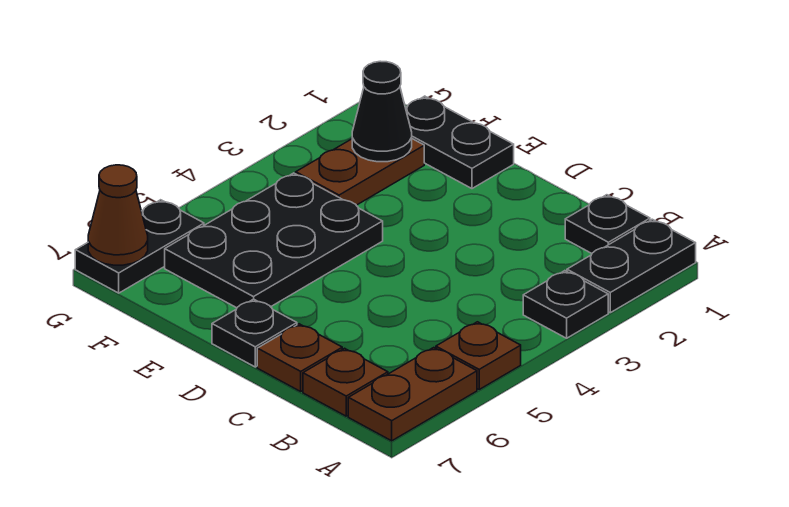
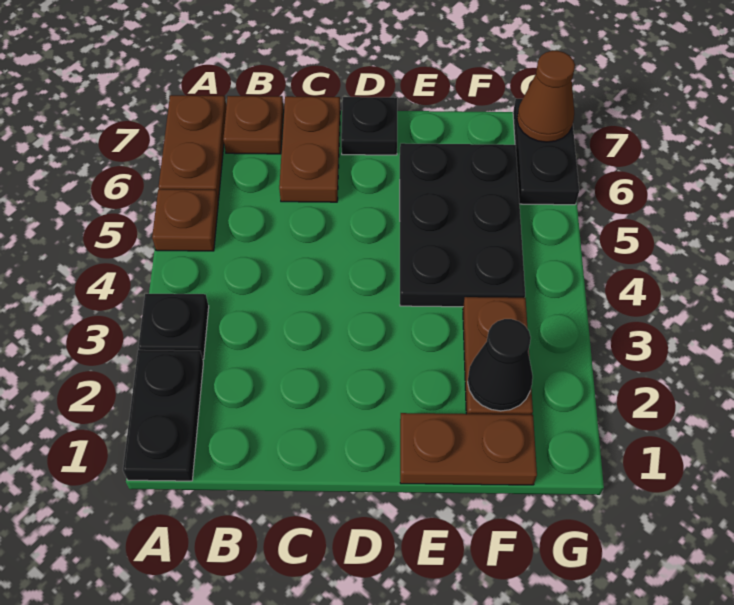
black plate B1 level 1 -> none
brown plate C7 level 1 -> brown plate C6:C7 level 1
black plate E1:F1 level 1 -> brown plate E1:F1 level 1

